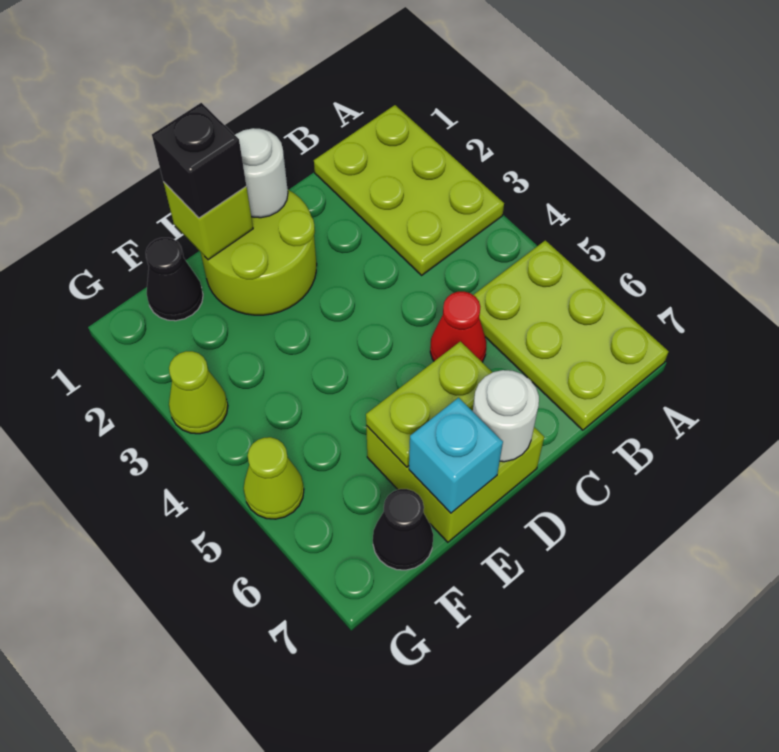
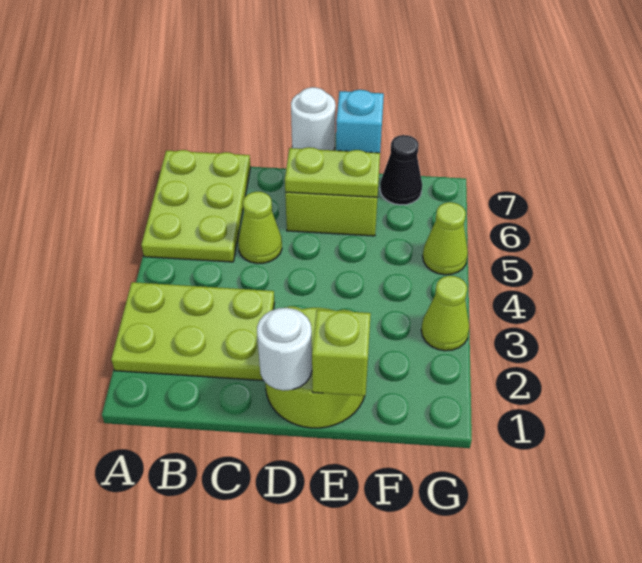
lime plate A1:B3 level 1 -> lime plate A2:C3 level 1
red cone C5 level 1 -> lime cone C5 level 1
black brick E1 level 3 -> none
black cone F1 level 1 -> none

